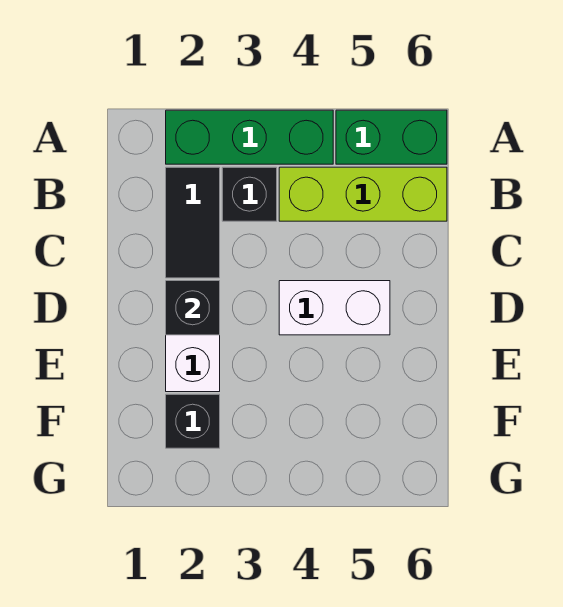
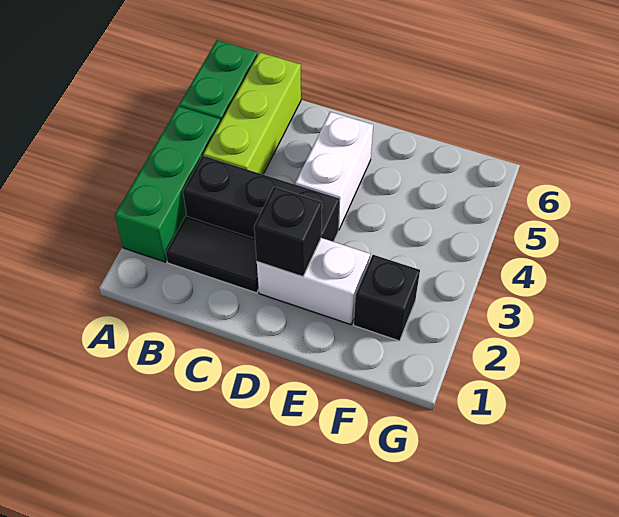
black brick B3 level 1 -> black brick B3:D3 level 1

